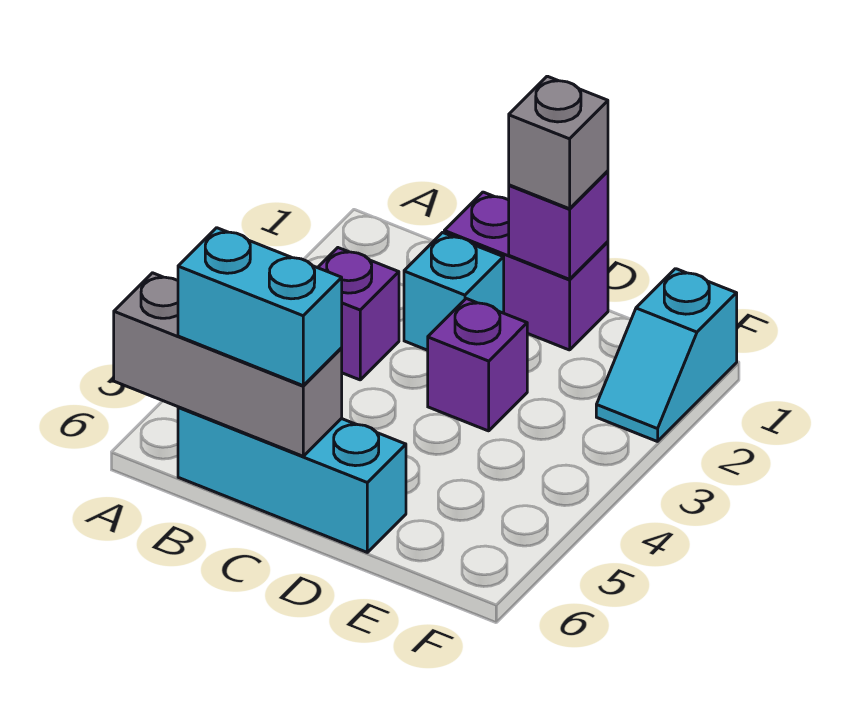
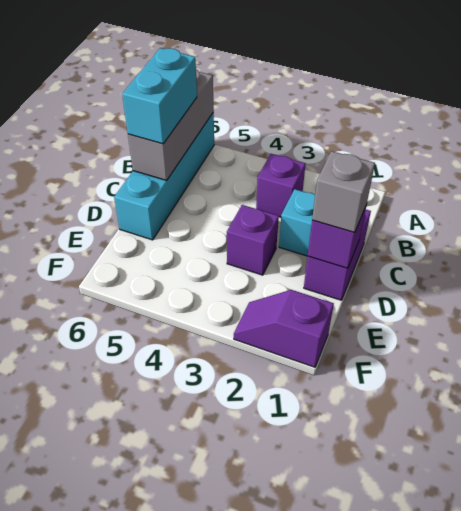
cyan brick B6:D6 level 1 -> cyan brick A6:D6 level 1
cyan slope F1:F2 level 1 top 1 -> purple slope F1:F2 level 1 top 1

